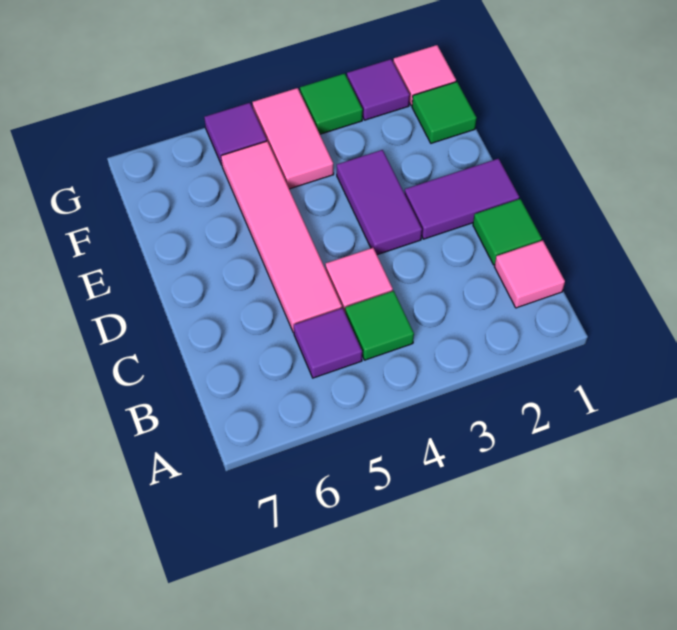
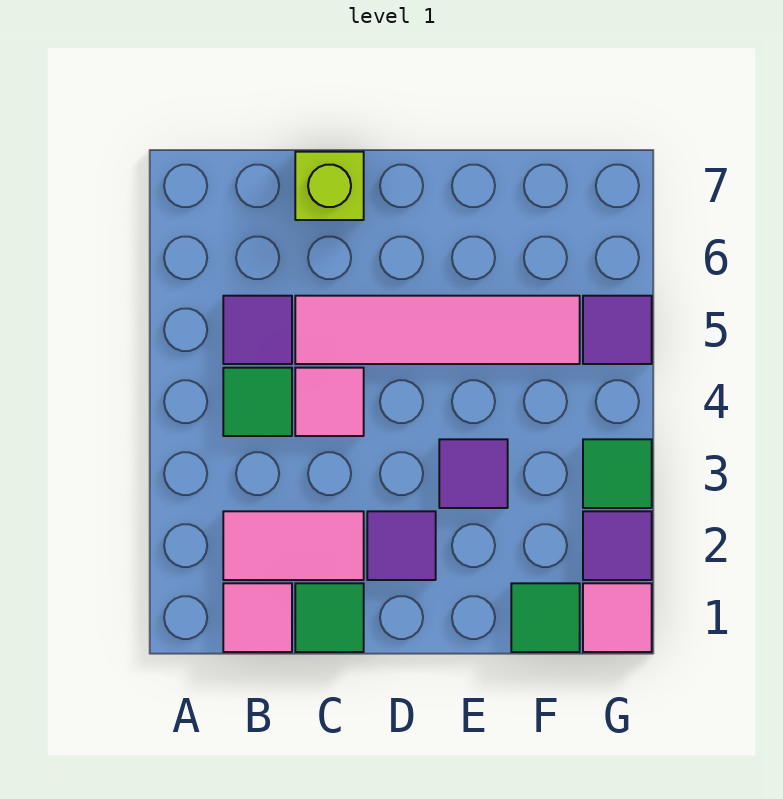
none -> lime brick C7 level 1
purple tile D1:D2 level 1 -> purple tile D2 level 1
purple tile D3:E3 level 1 -> purple tile E3 level 1
pink tile F4:G4 level 1 -> pink tile B2:C2 level 1

